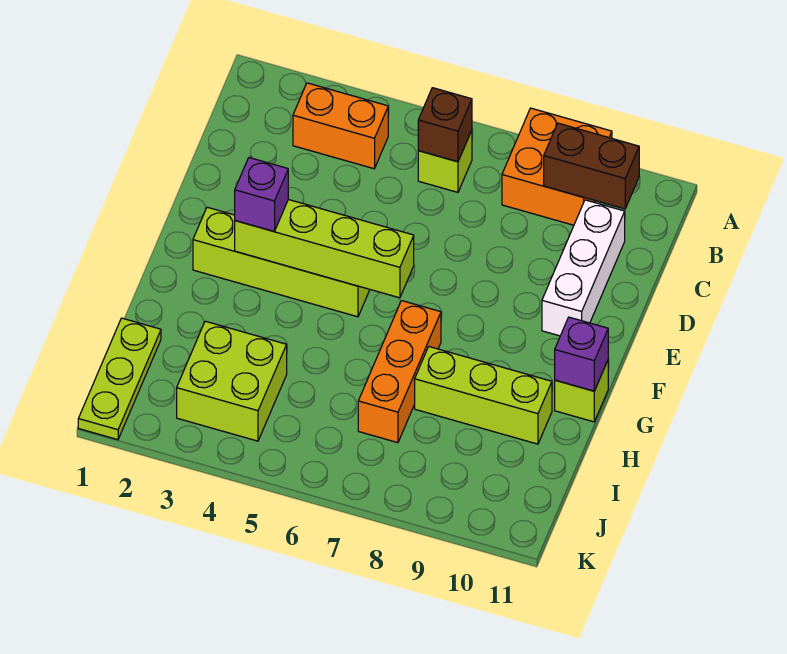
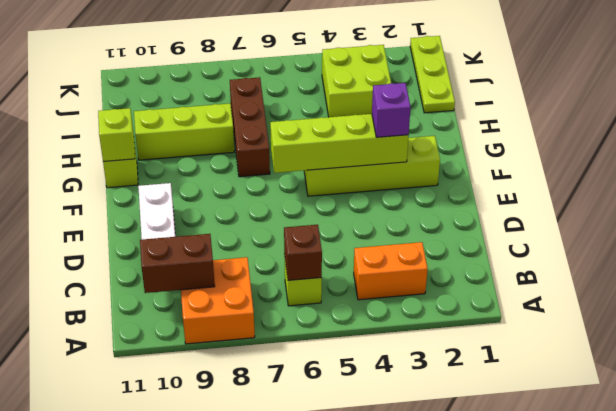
orange brick G7:I7 level 1 -> brown brick G7:I7 level 1
purple brick G11 level 2 -> lime brick G11 level 2

